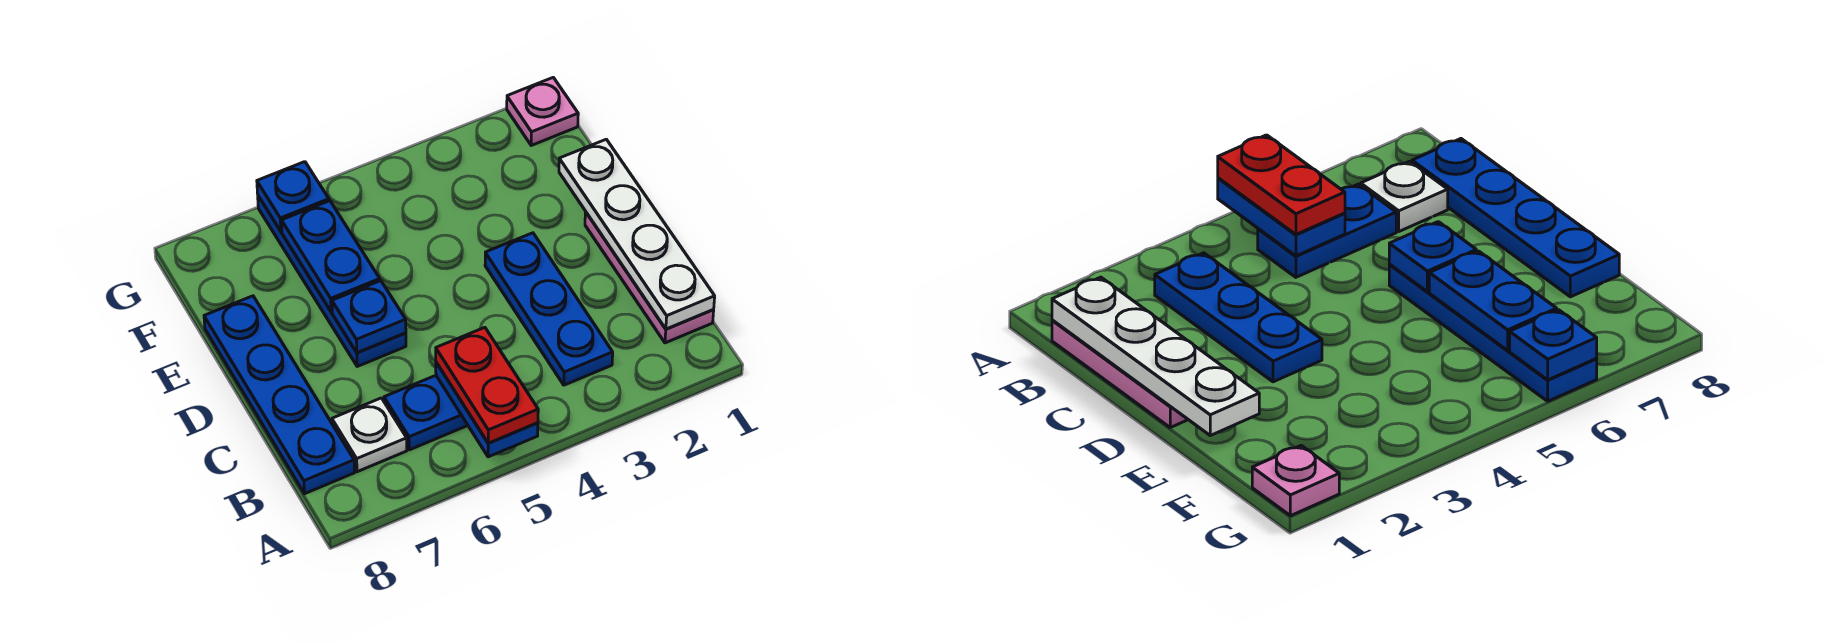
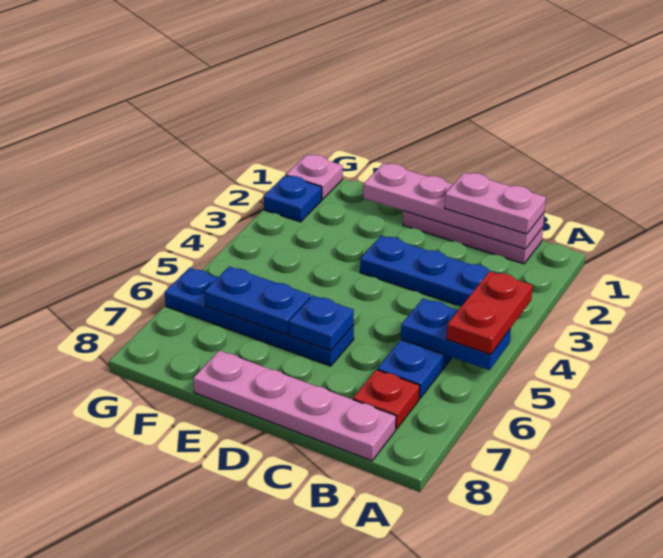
red plate A5:B5 level 3 -> red plate A4:A5 level 3
white plate B1:E1 level 2 -> pink plate B1:E1 level 2
none -> pink plate B1:C1 level 3
white plate B7 level 1 -> red plate B7 level 1
blue plate B8:E8 level 1 -> pink plate B8:E8 level 1
blue plate G6 level 2 -> blue plate G2 level 1

